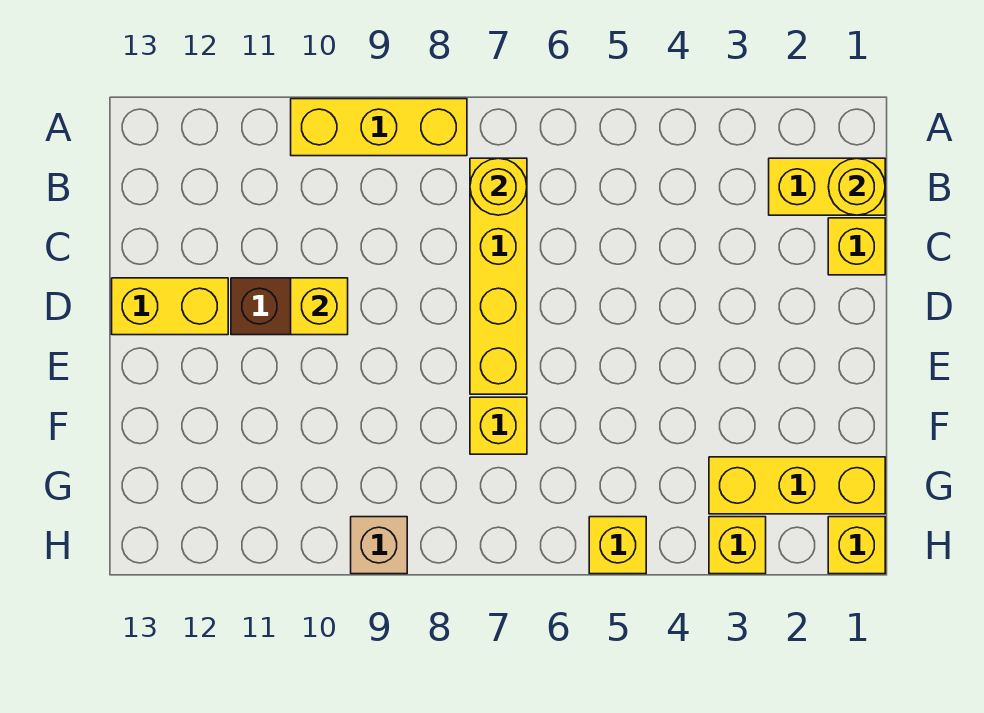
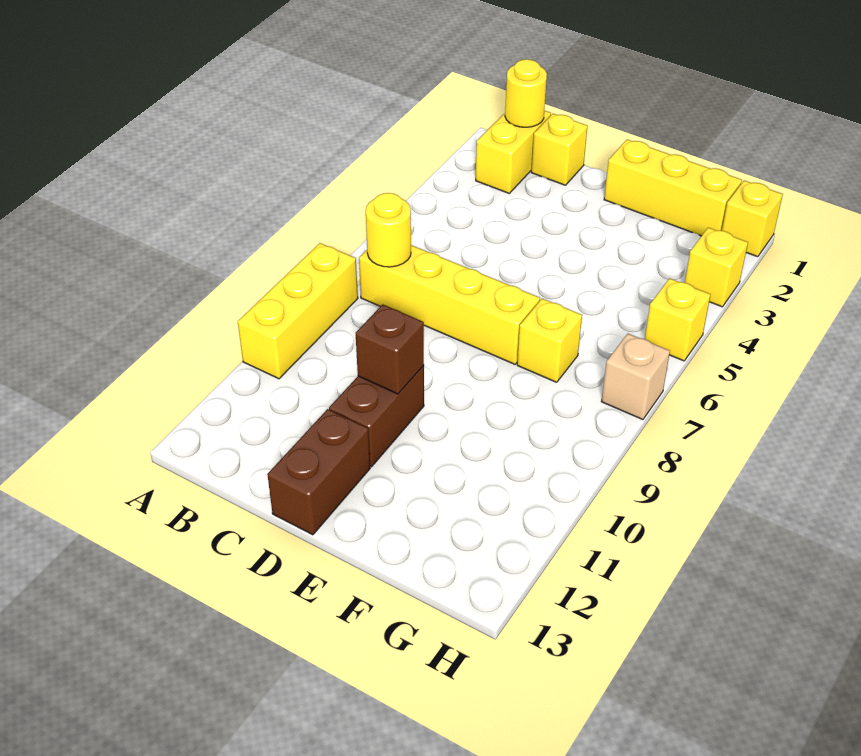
yellow brick D10 level 2 -> brown brick D10 level 2
yellow brick D12:D13 level 1 -> brown brick D12:D13 level 1
yellow brick G1:G3 level 1 -> yellow brick E1:G1 level 1
tan brick H9 level 1 -> tan brick H7 level 1

